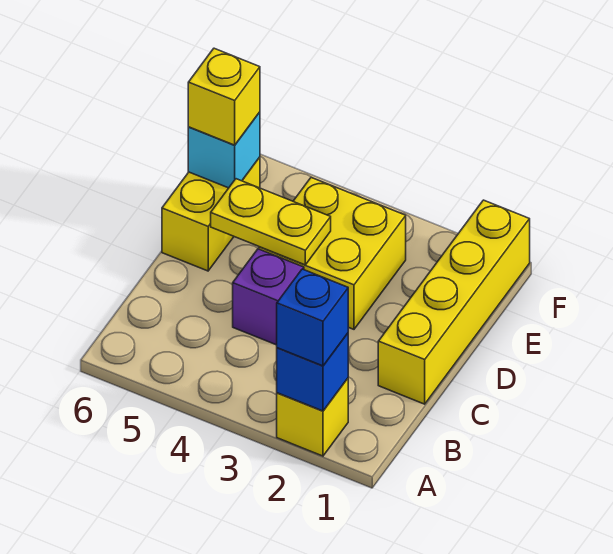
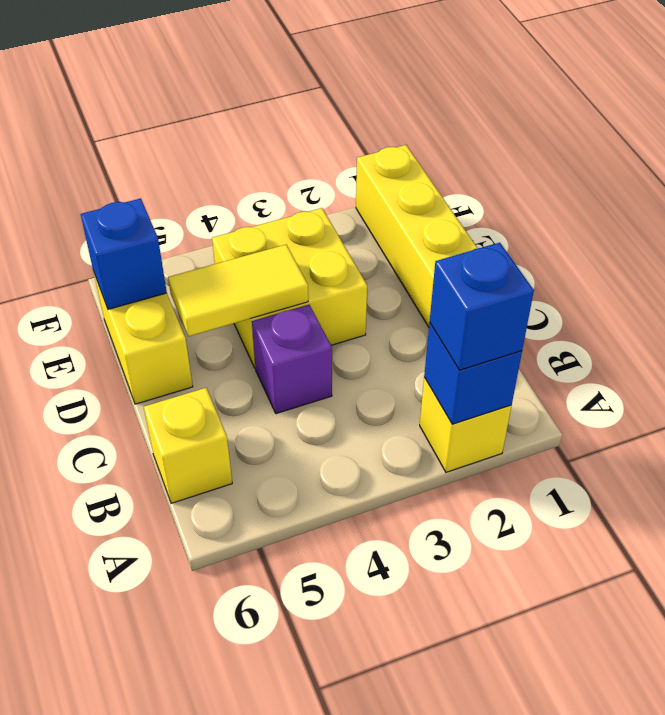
yellow plate D4:D5 level 2 -> yellow tile D4:D5 level 2
cyan brick E6 level 2 -> blue brick E6 level 2
yellow brick E6 level 3 -> yellow brick B6 level 1

